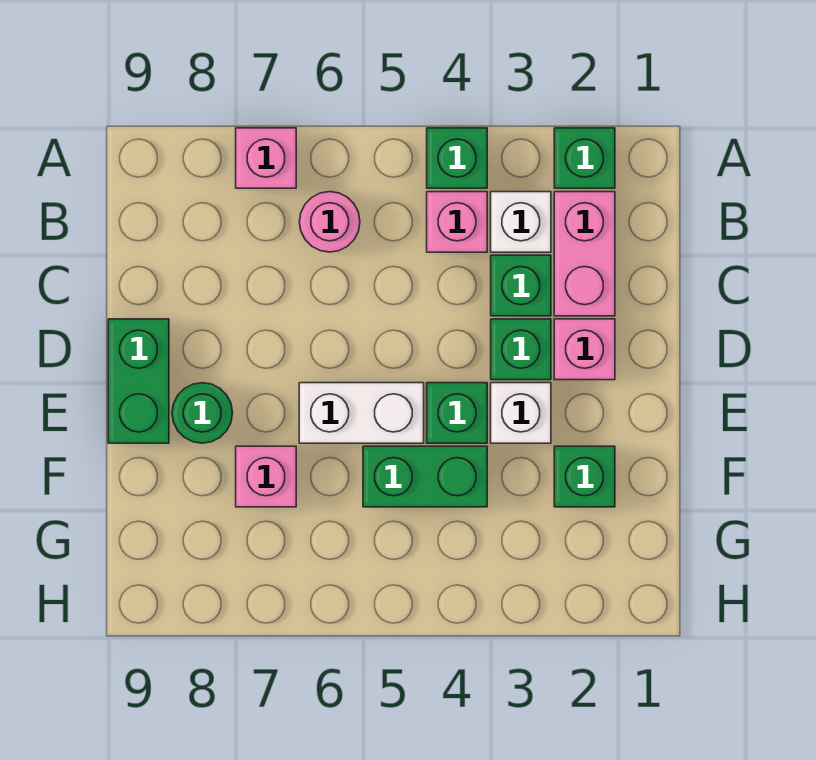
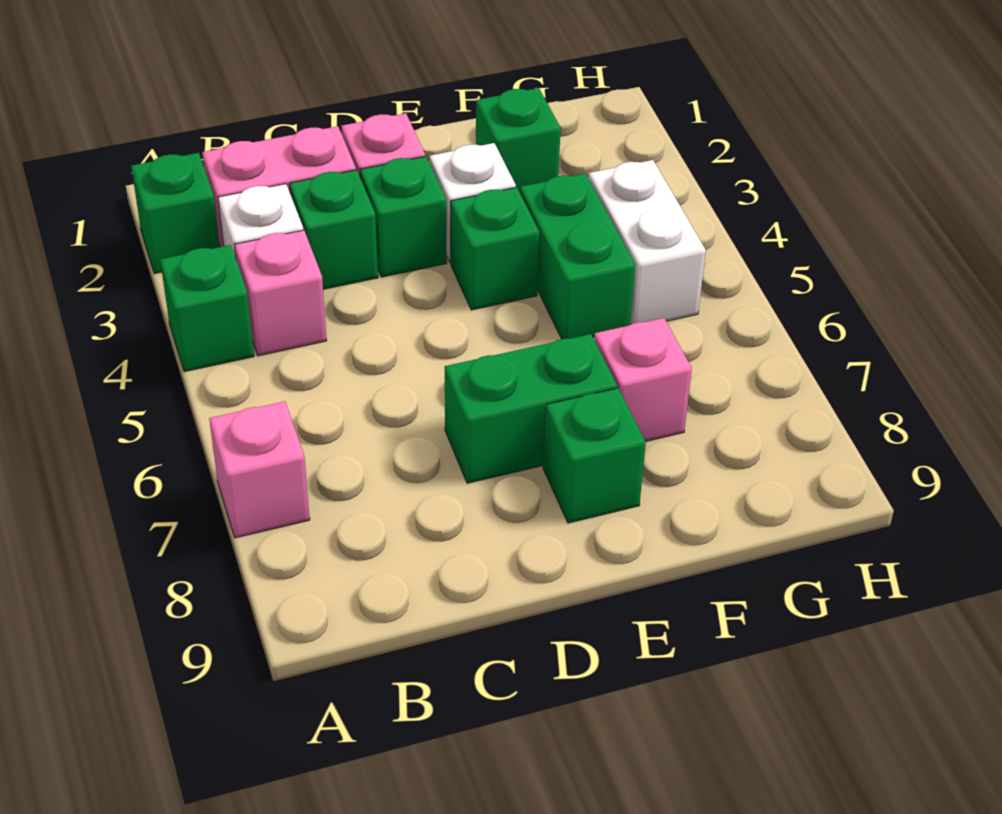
pink round brick B6 level 1 -> none
green brick D9:E9 level 1 -> green brick D7:E7 level 1
white brick E5:E6 level 1 -> white brick G4:G5 level 1
green round brick E8 level 1 -> green brick E8 level 1

